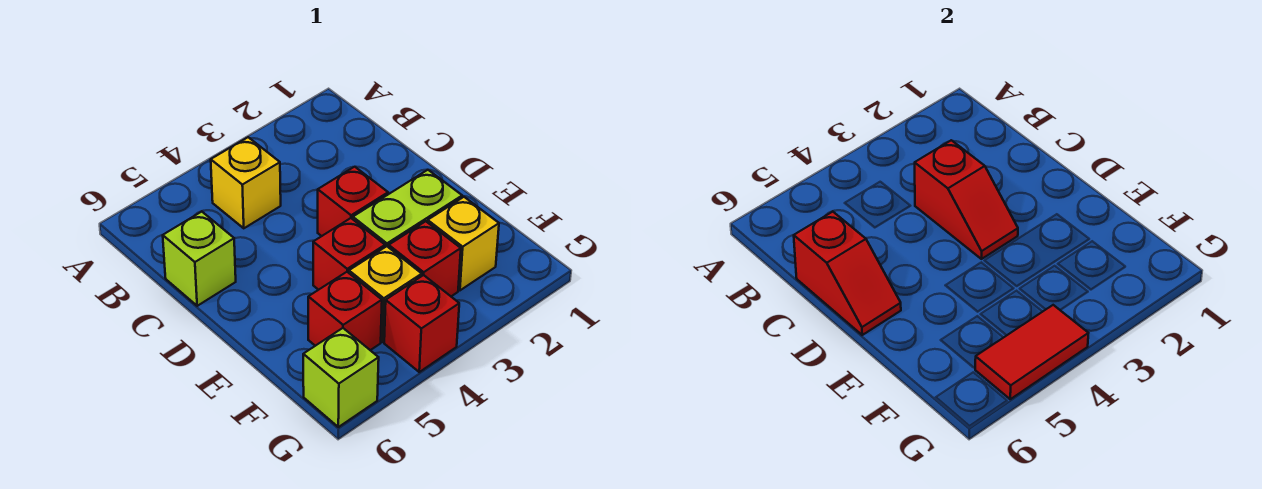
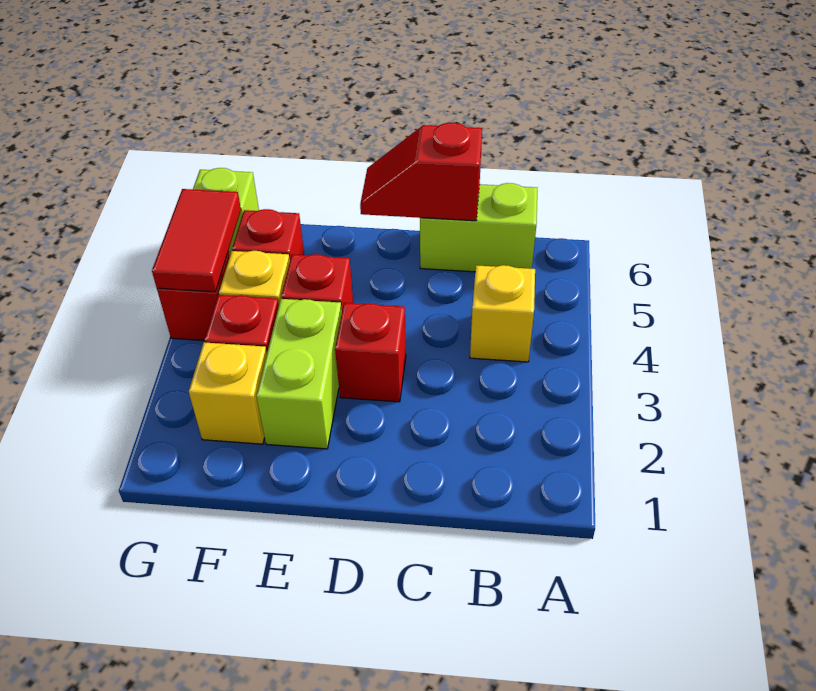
red slope C3:D3 level 2 top C -> none
lime brick C6 level 1 -> lime brick B6:C6 level 1

